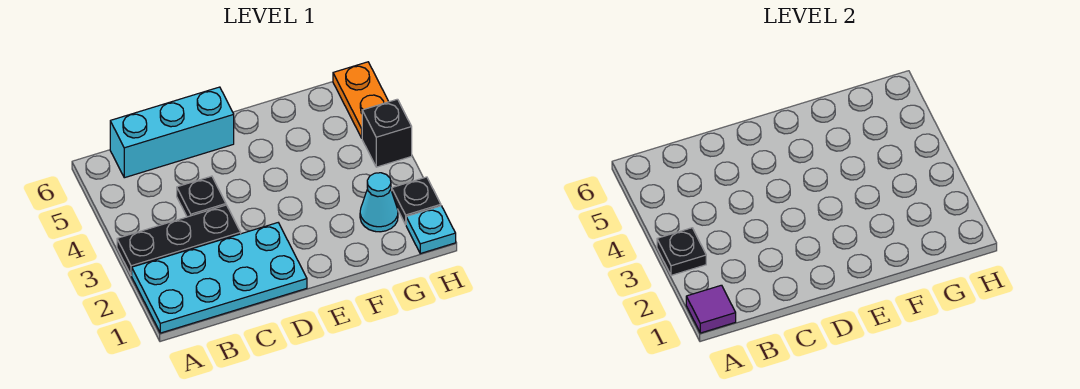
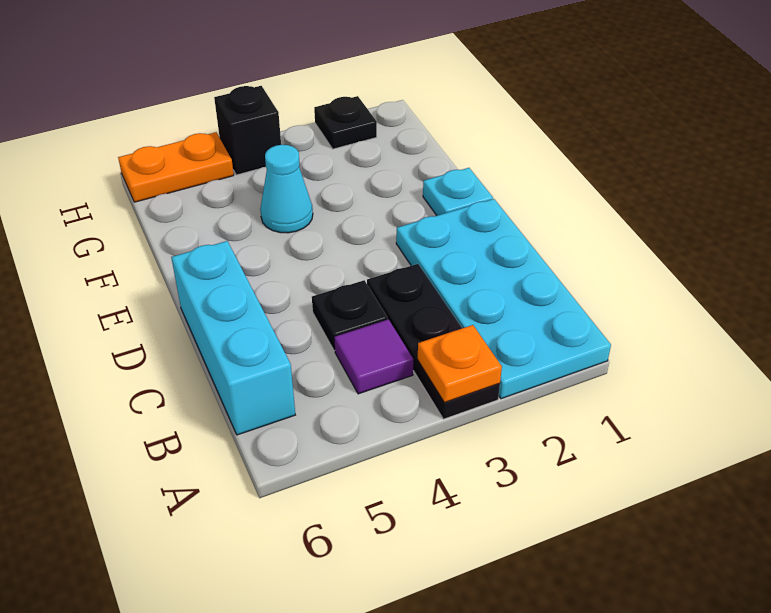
purple tile A1 level 2 -> purple tile B4 level 1
black plate A3 level 2 -> orange plate A3 level 2
cyan cone G2 level 1 -> cyan cone F4 level 1
cyan plate H1 level 1 -> cyan plate E1 level 1

